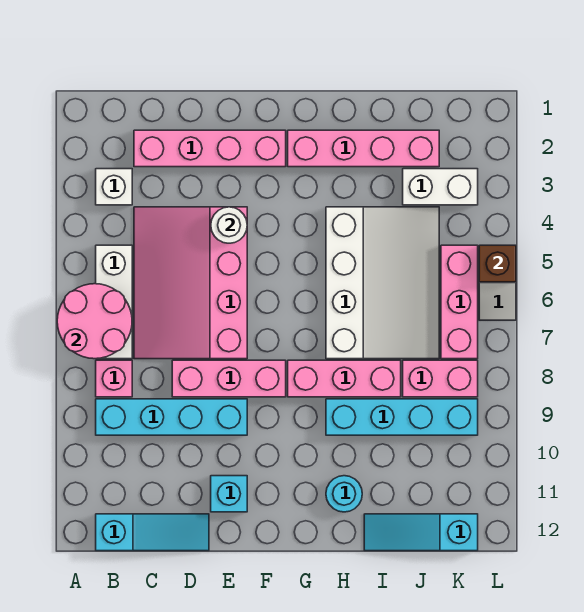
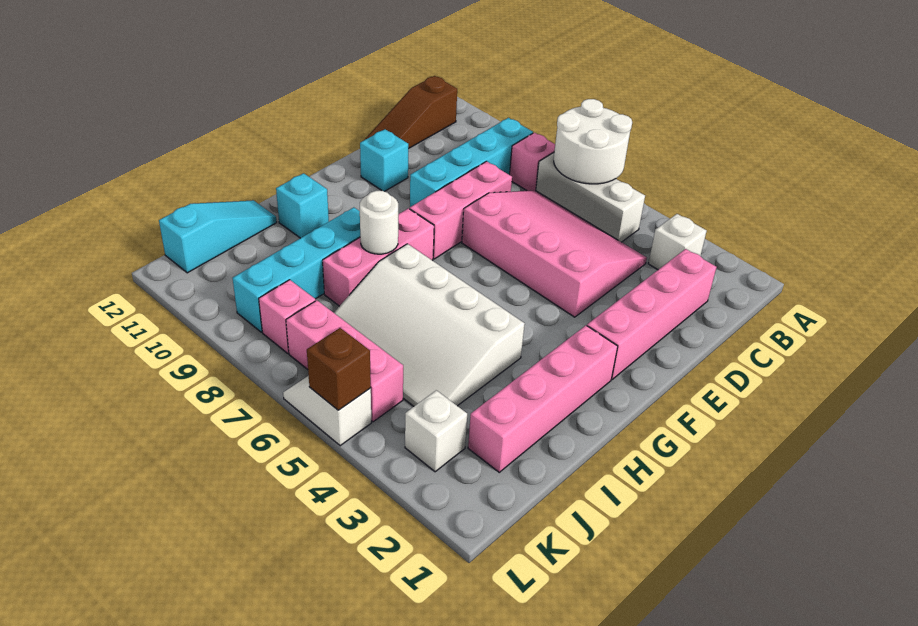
pink round brick A6:B7 level 2 -> white round brick A6:B7 level 2
cyan slope B12:D12 level 1 top B -> brown slope B12:D12 level 1 top B
white round brick E4 level 2 -> white round brick H8 level 2
cyan round brick H11 level 1 -> cyan brick H11 level 1
white brick J3:K3 level 1 -> white brick K3 level 1
pink brick J8:K8 level 1 -> pink brick K8 level 1

